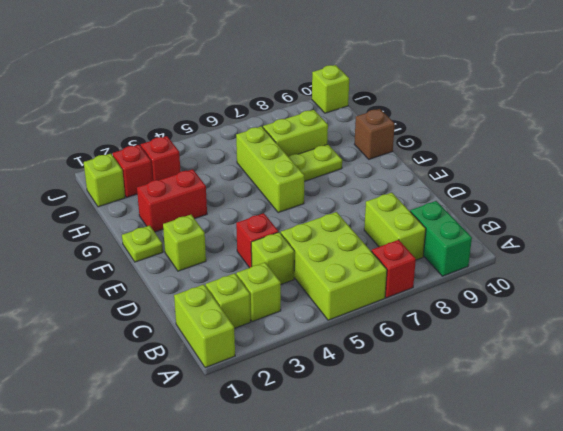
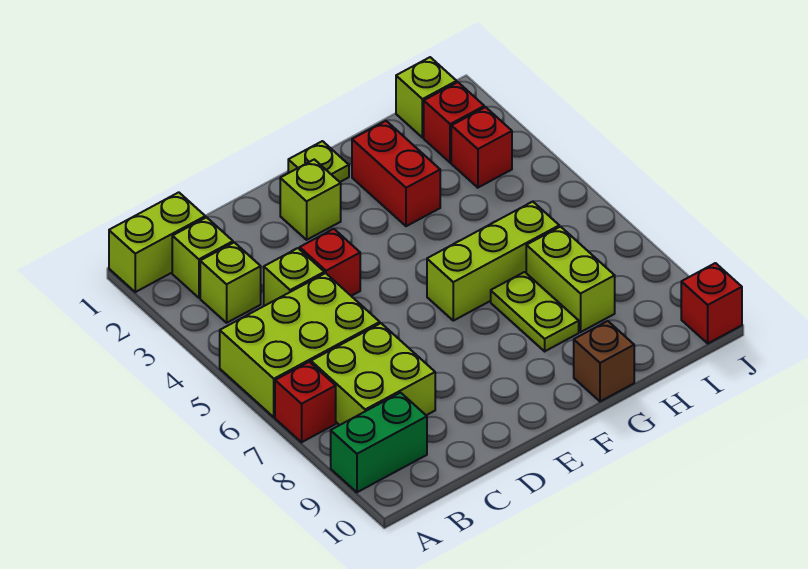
lime brick B8:C8 level 1 -> lime brick B7:C8 level 1
lime brick J10 level 1 -> red brick J10 level 1

